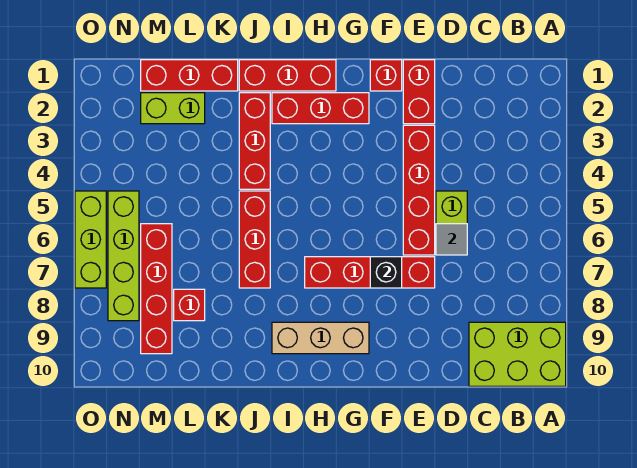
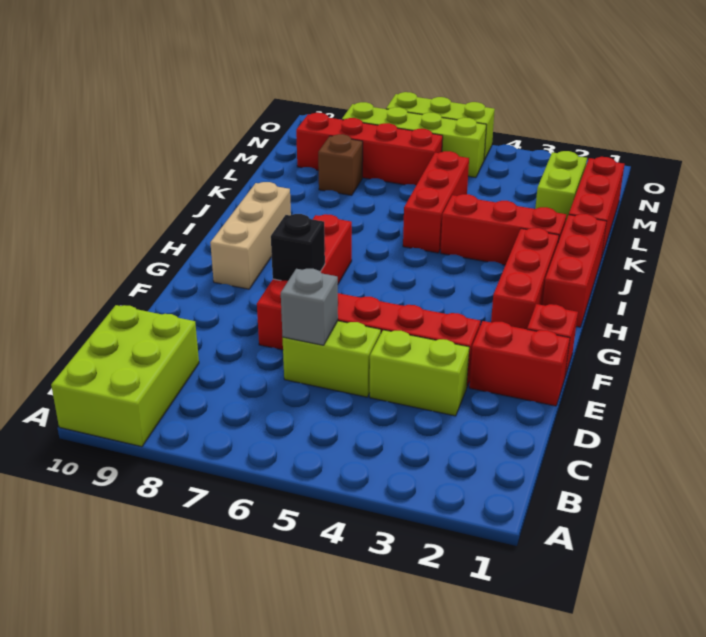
none -> lime brick D3:D4 level 1
grey tile D6 level 2 -> grey brick D6 level 2
red brick J5:J7 level 1 -> red brick J5:L5 level 1
red brick L8 level 1 -> brown brick L8 level 1

